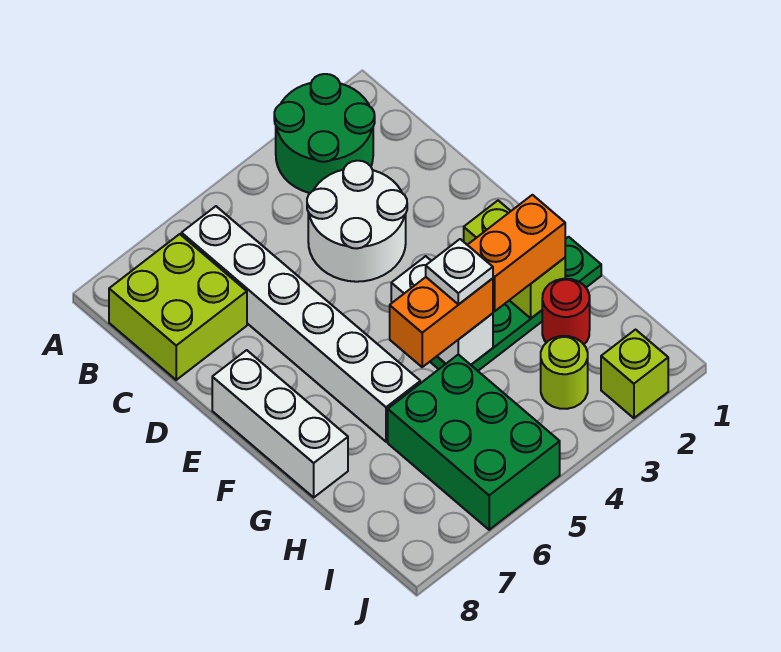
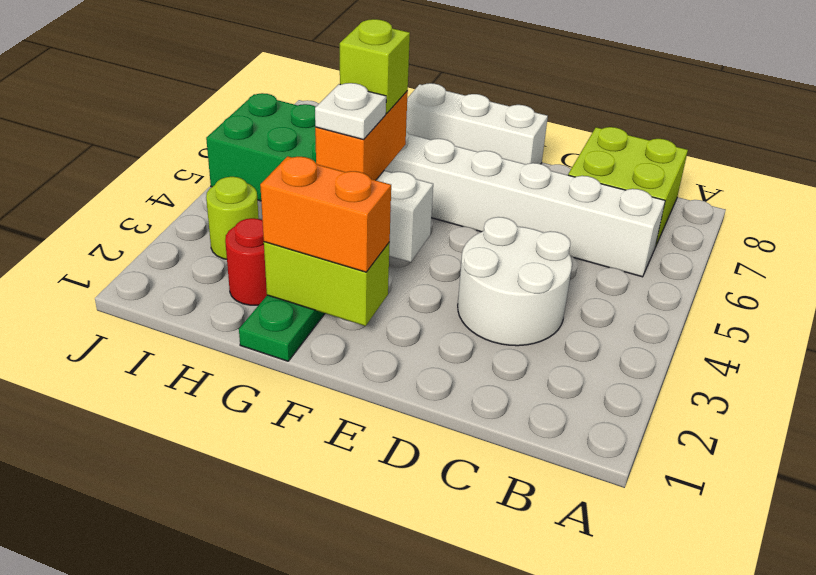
green round brick A2:B3 level 1 -> none
orange brick G2:G3 level 3 -> orange brick F2:G2 level 3
lime brick J2 level 1 -> lime brick G5 level 4

